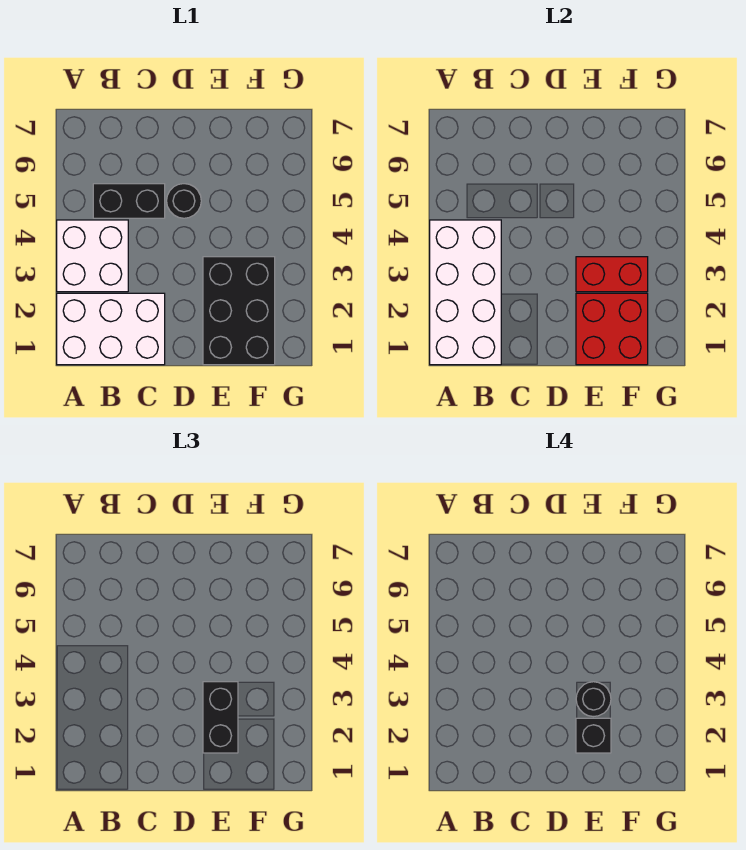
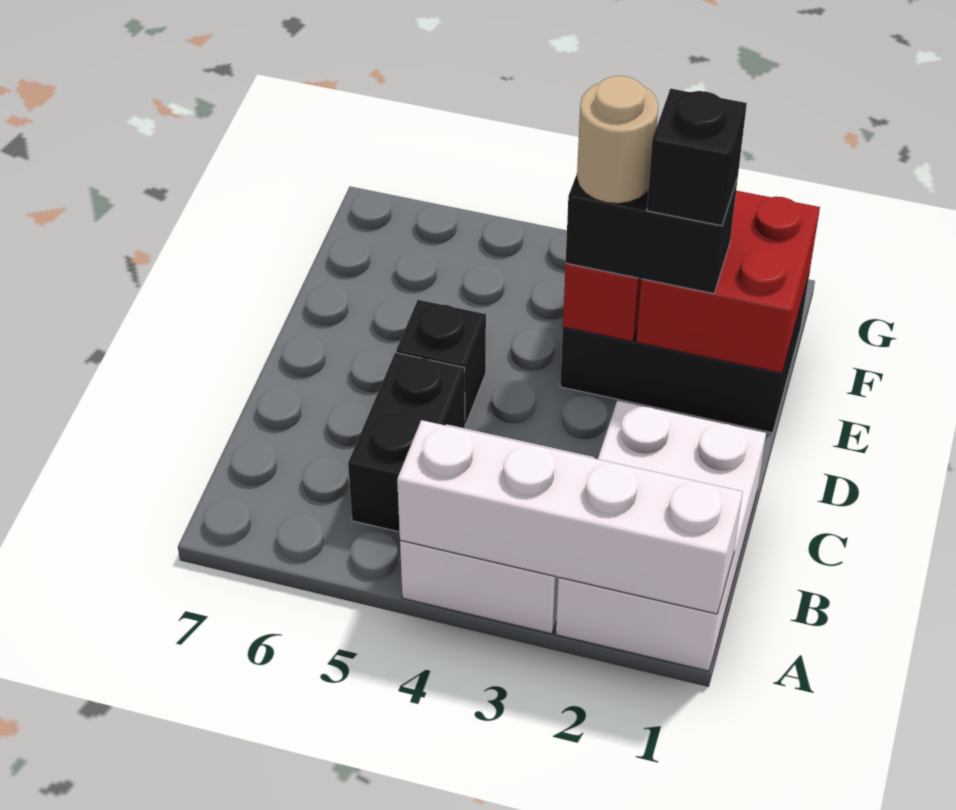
white brick A1:B4 level 2 -> white brick A1:A4 level 2
black round brick D5 level 1 -> black brick D5 level 1
black round brick E3 level 4 -> tan round brick E3 level 4

